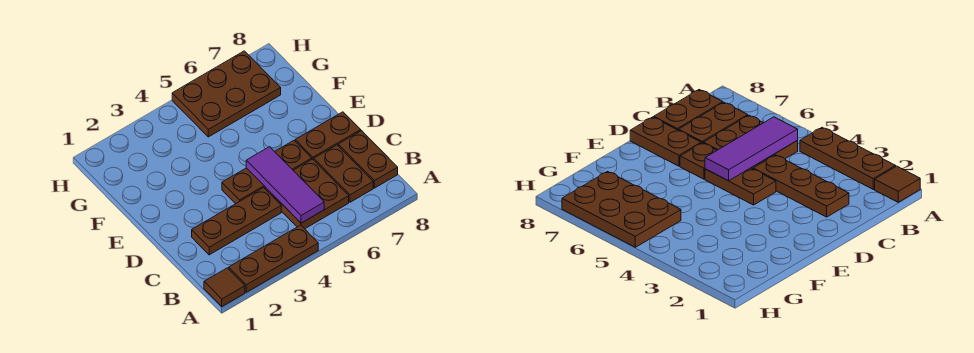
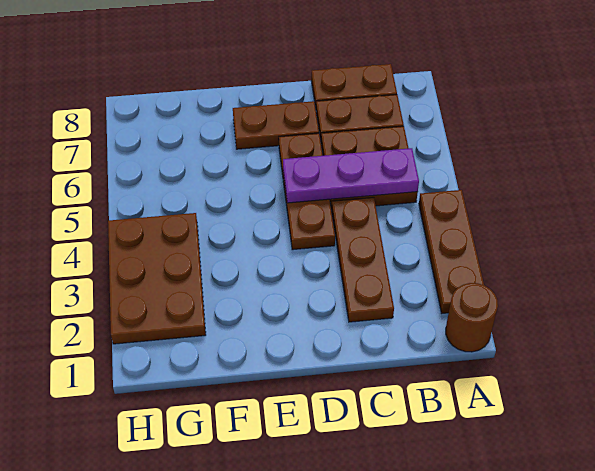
brown tile A1 level 1 -> brown round brick A1 level 1
purple tile B5:D5 level 2 -> purple plate B5:D5 level 2
brown plate D7:D8 level 1 -> brown plate D7:E7 level 1
brown plate G5:H7 level 1 -> brown plate G2:H4 level 1

